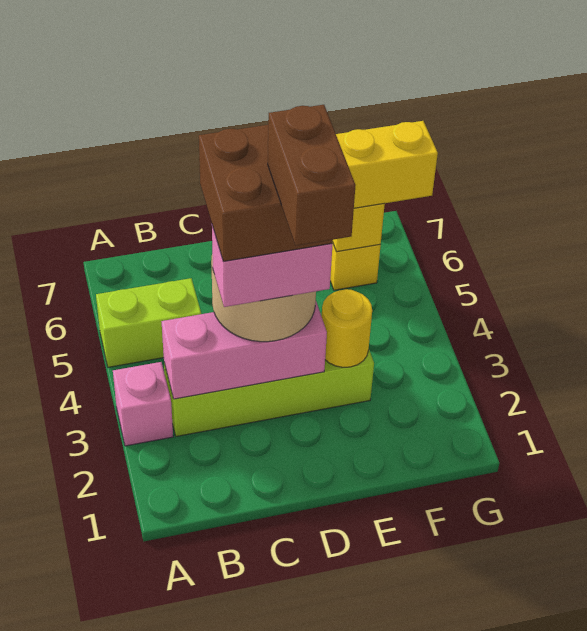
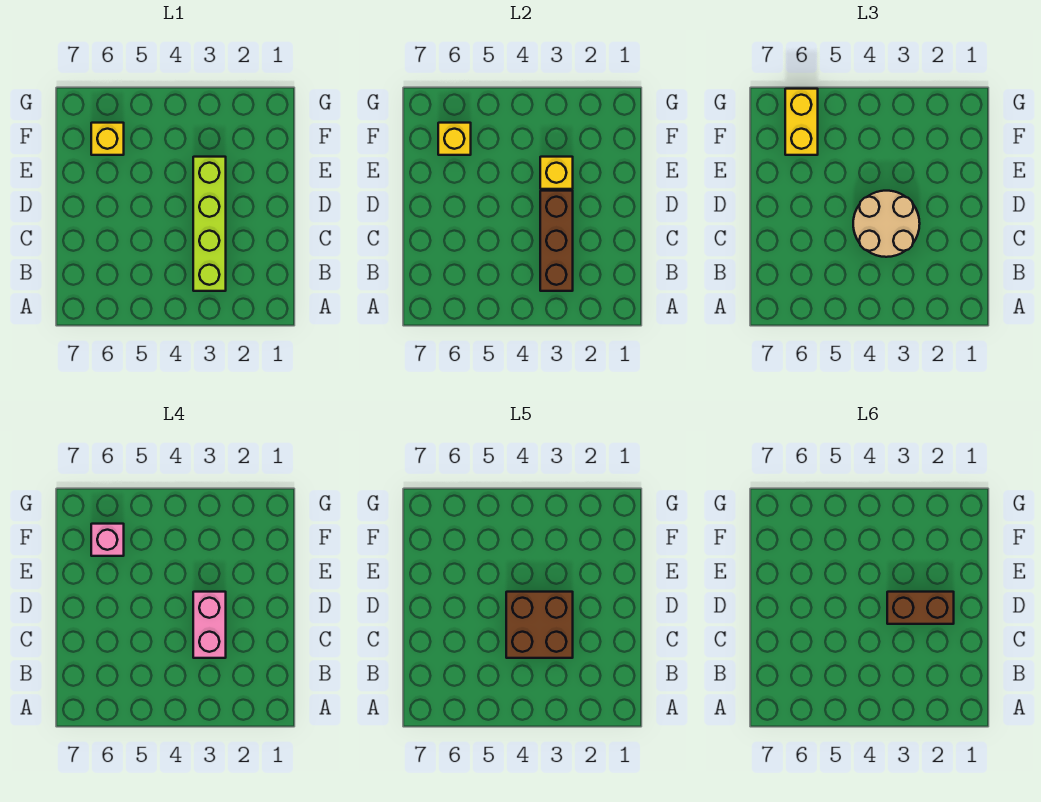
pink brick A3 level 1 -> pink brick F6 level 4
lime brick A5:B5 level 1 -> none
pink brick B3:D3 level 2 -> brown brick B3:D3 level 2
yellow round brick E3 level 2 -> yellow brick E3 level 2

